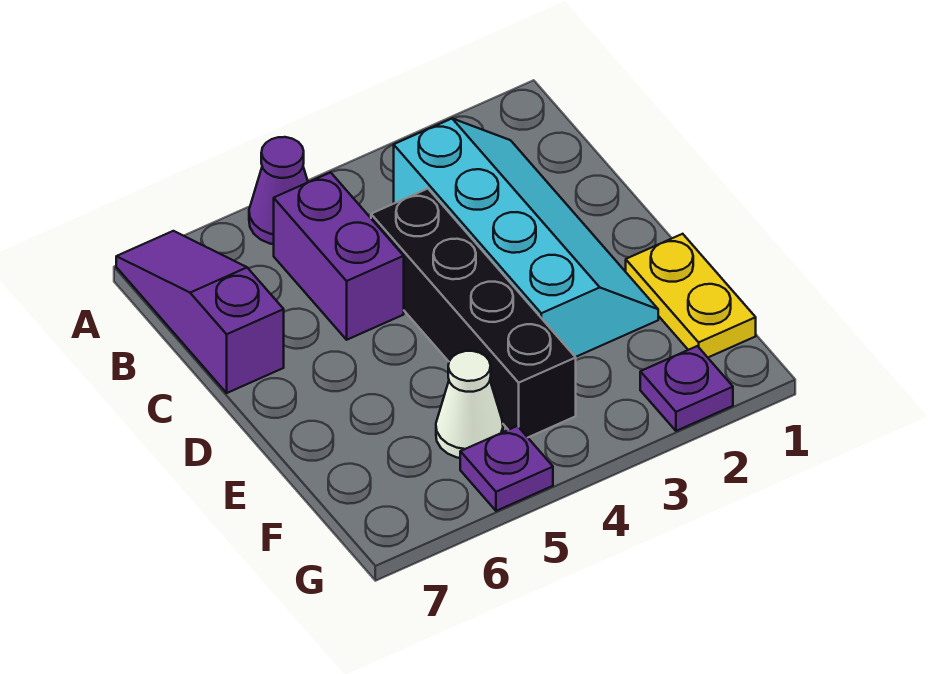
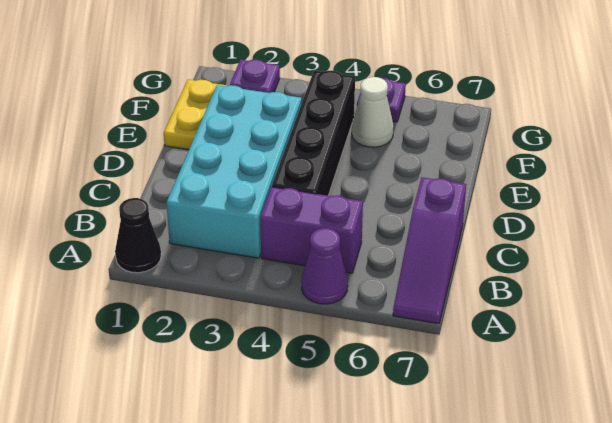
none -> black cone A1 level 1
cyan slope B2:E3 level 1 top 3 -> cyan brick B2:E3 level 1
purple brick B5:C5 level 1 -> purple brick B4:B5 level 1

